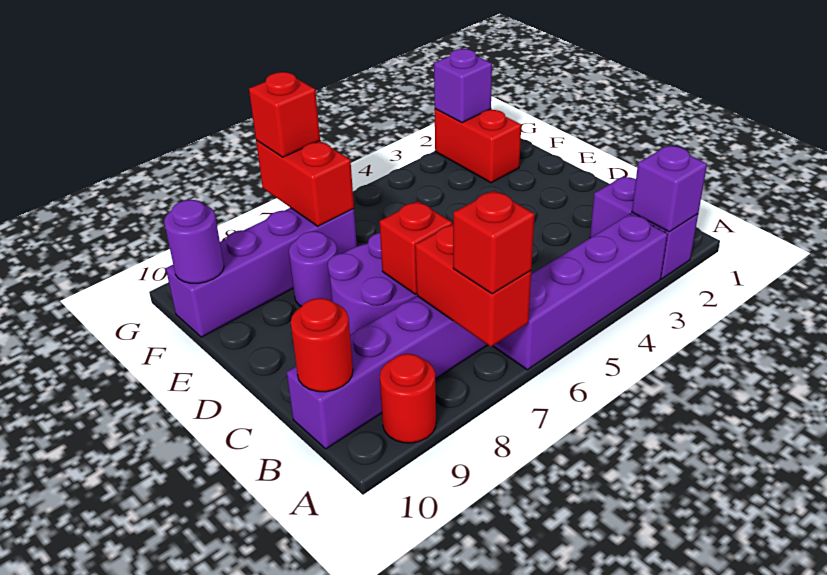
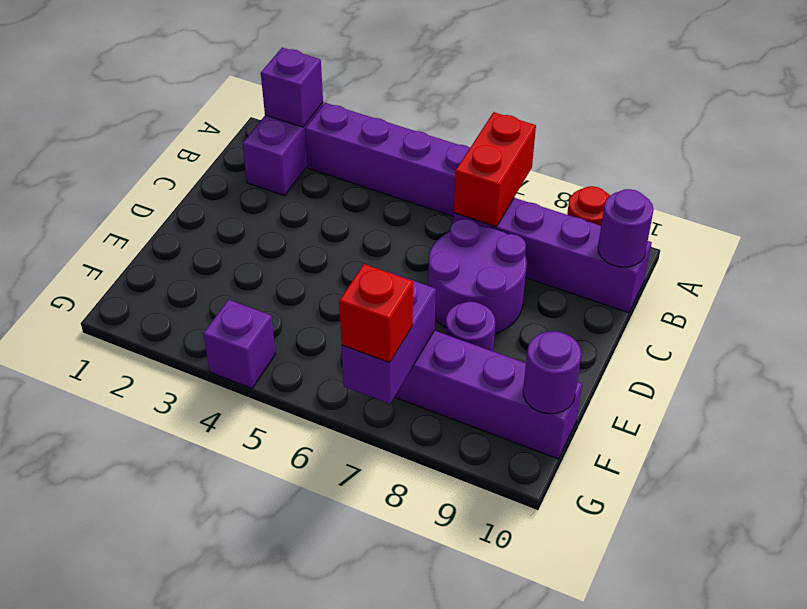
red brick A7 level 3 -> none
red round brick B10 level 2 -> purple round brick B10 level 2
red brick C7 level 2 -> none
red brick F2:G2 level 1 -> none
red brick F7:G7 level 2 -> purple brick F7:G7 level 2
purple brick G2 level 2 -> purple brick G4 level 1

